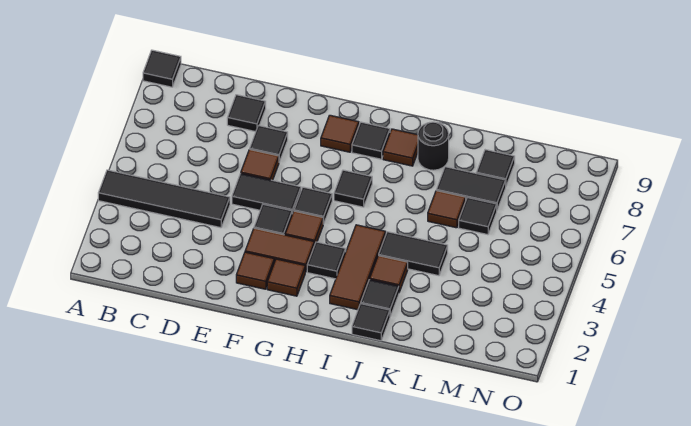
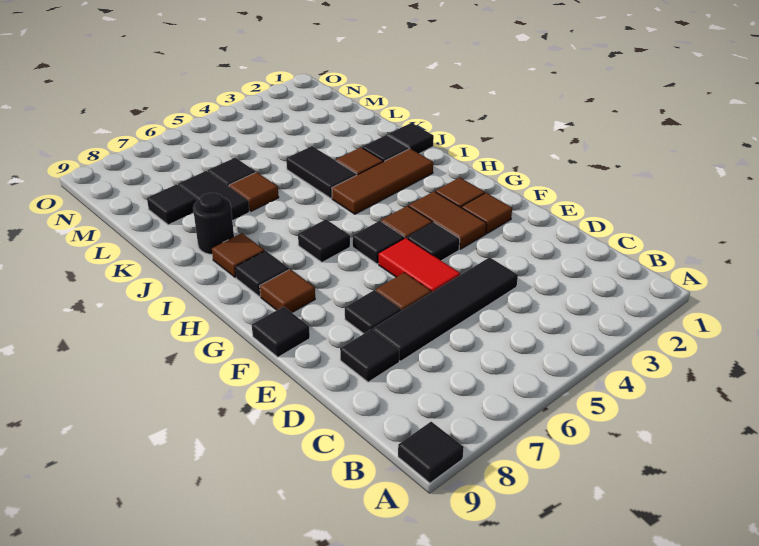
black tile A4:D4 level 1 -> black tile D4:D7 level 1
black tile E5:F5 level 1 -> red tile E5:F5 level 1
black tile H3 level 1 -> black tile F9 level 1

